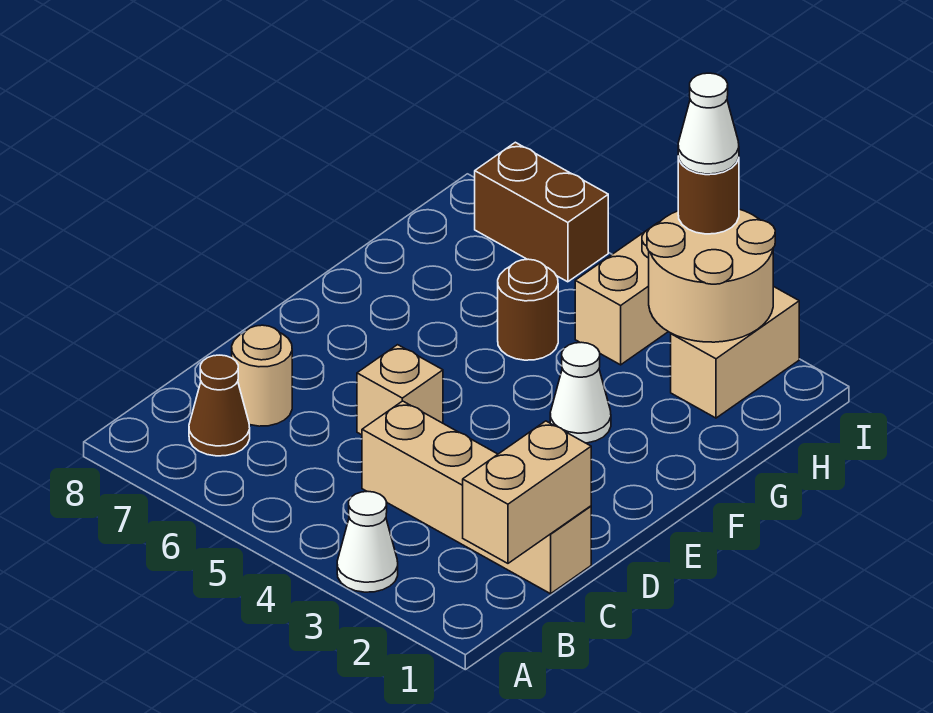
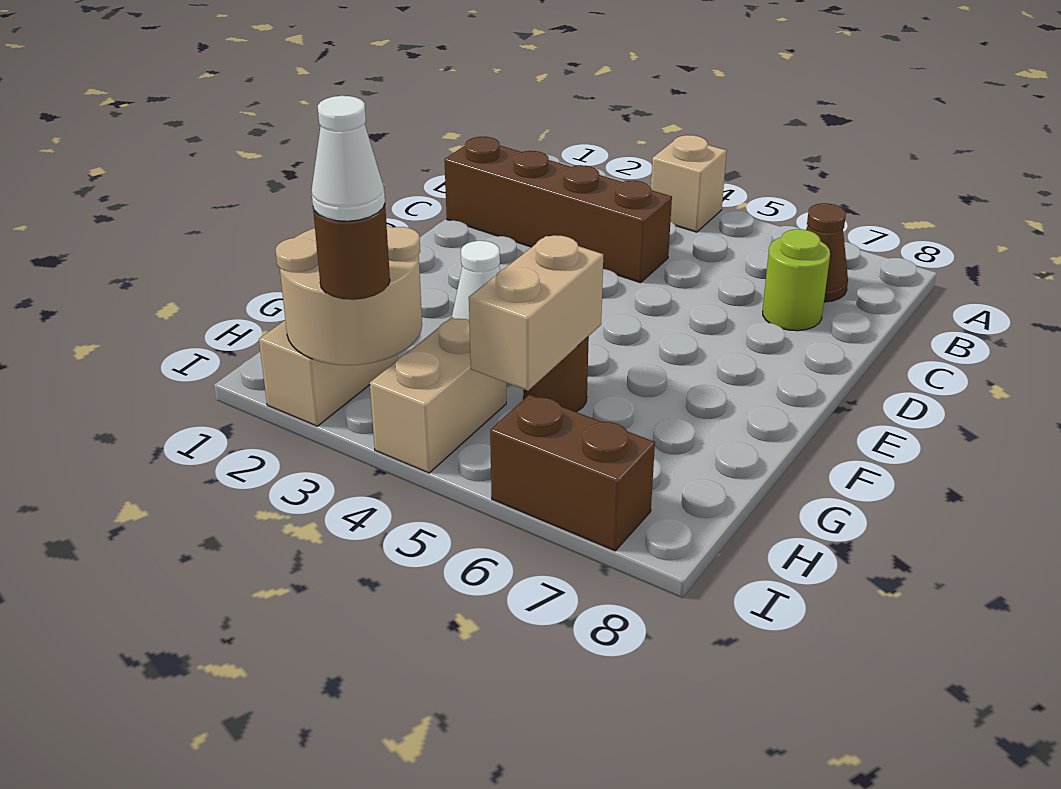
white cone A3 level 1 -> none
tan brick B1:C1 level 2 -> tan brick G5:H5 level 2
tan brick C1:C4 level 1 -> brown brick C1:C4 level 1
tan round brick C7 level 1 -> lime round brick C7 level 1
tan brick D5 level 1 -> tan brick A4 level 1

